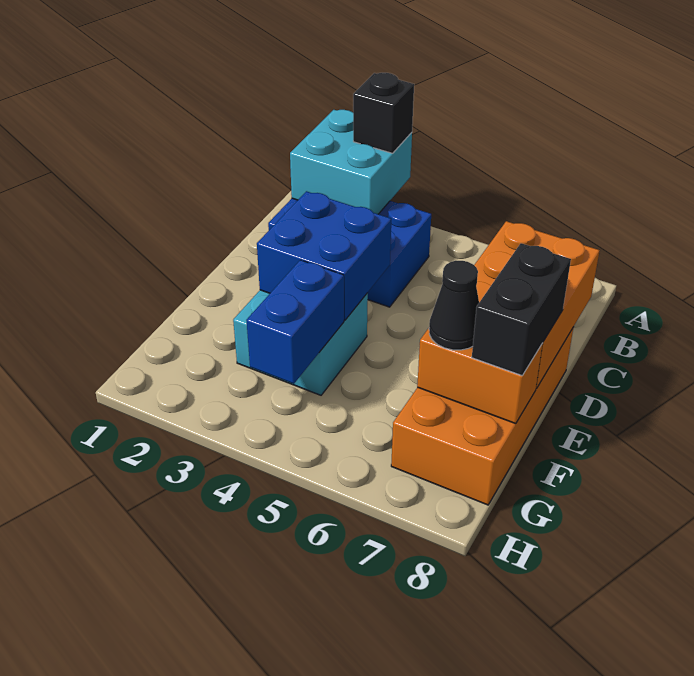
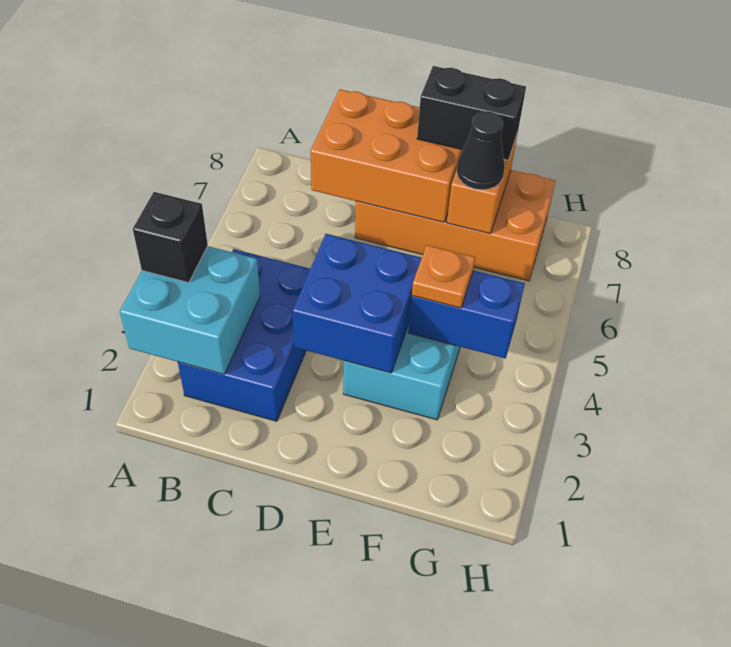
none -> orange plate F4 level 3

